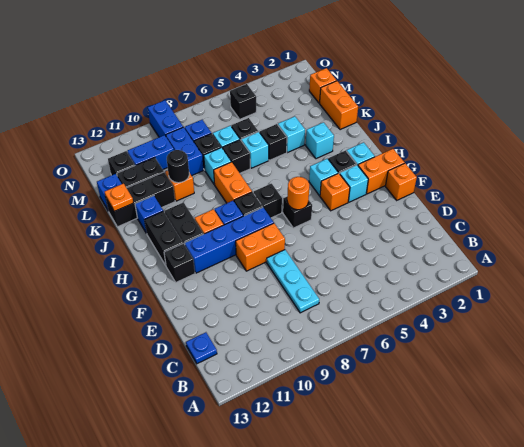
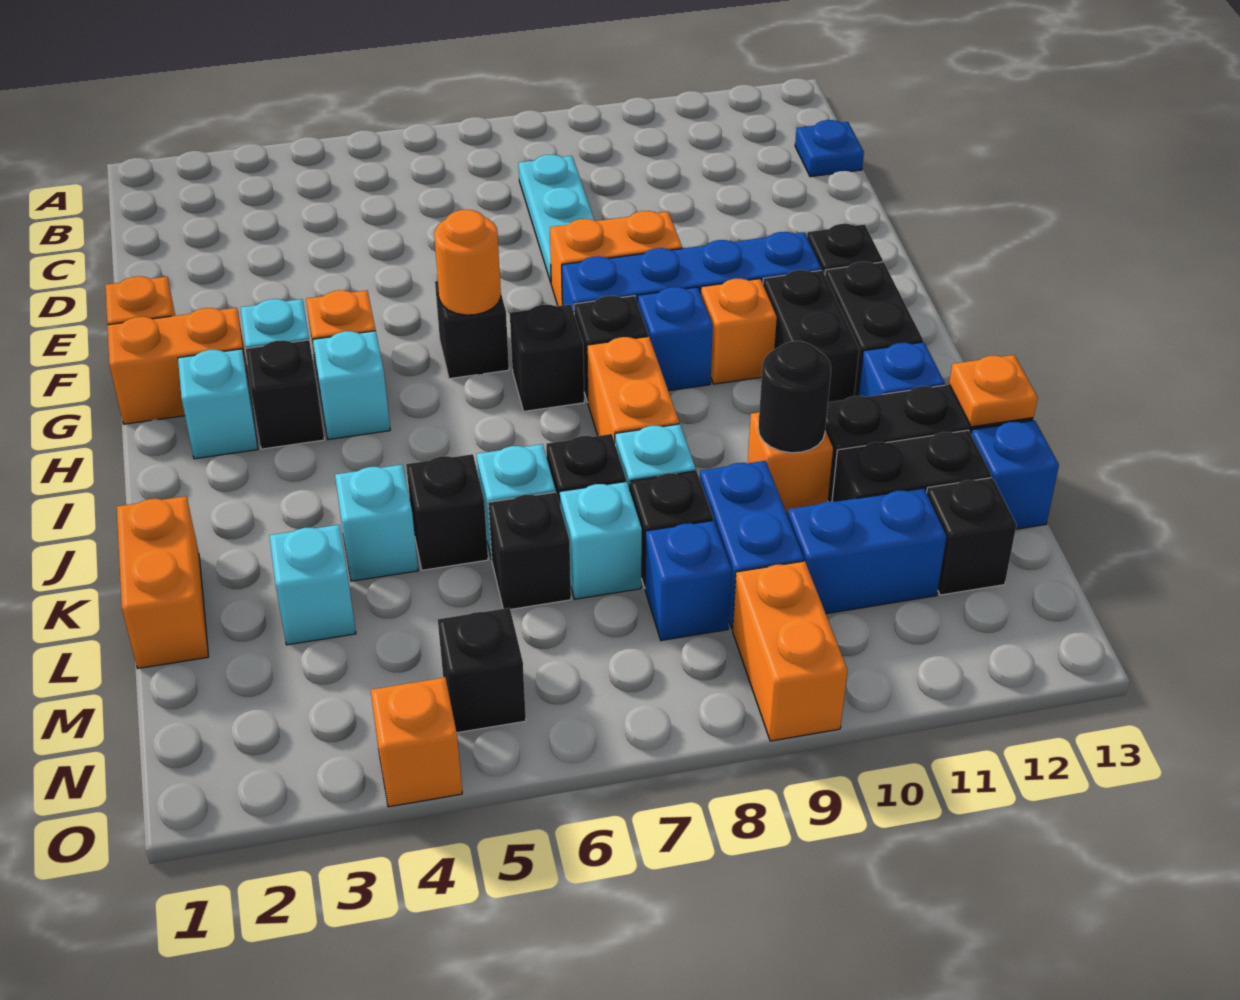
cyan brick J3 level 1 -> cyan brick L3 level 1
orange brick M1 level 1 -> orange brick O4 level 1
blue brick N9:O9 level 1 -> orange brick N9:O9 level 1

